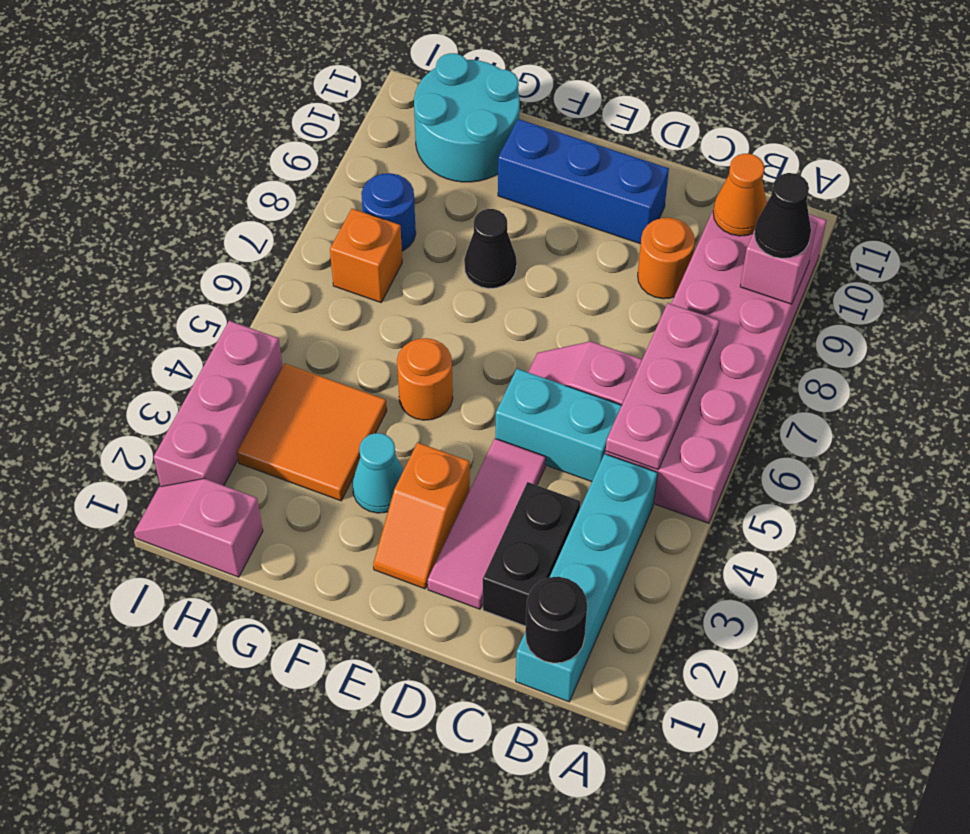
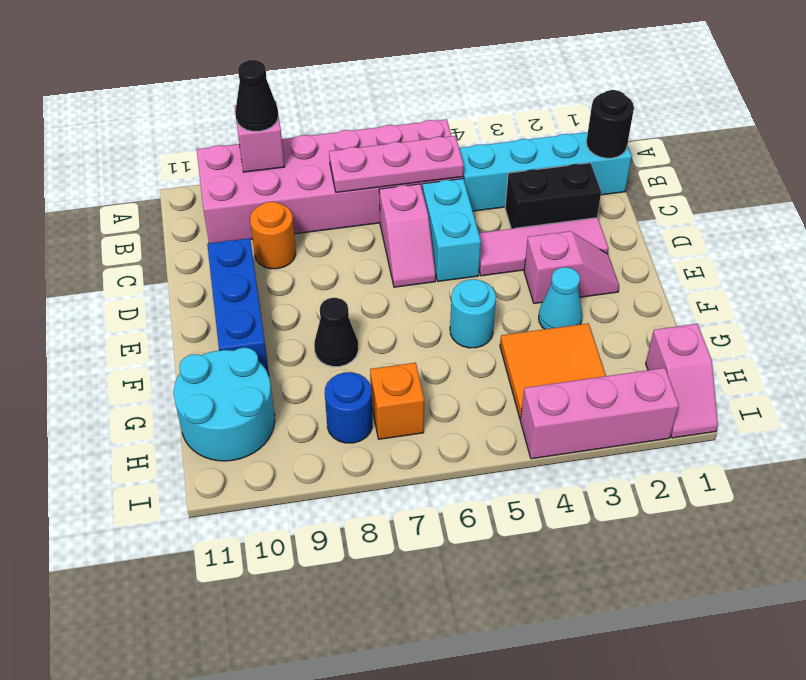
orange cone B10 level 2 -> none
orange slope E2:E3 level 1 top 3 -> pink slope E2:E3 level 1 top 3
orange round brick F5 level 1 -> cyan round brick F5 level 1

